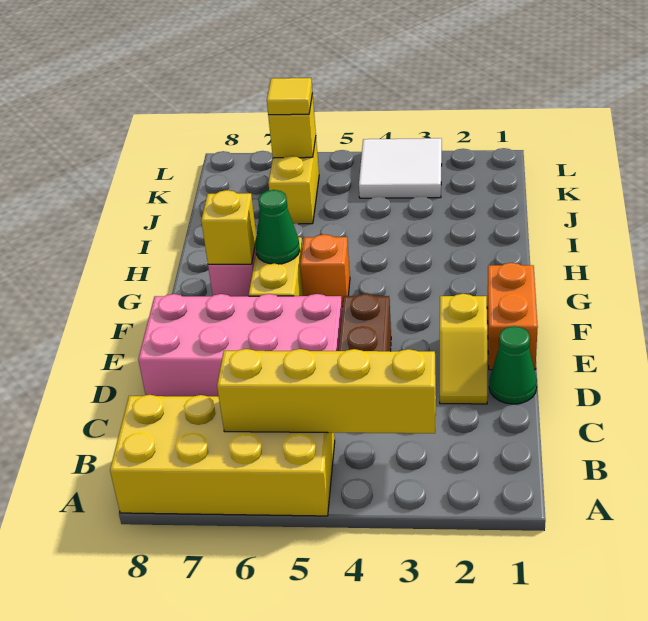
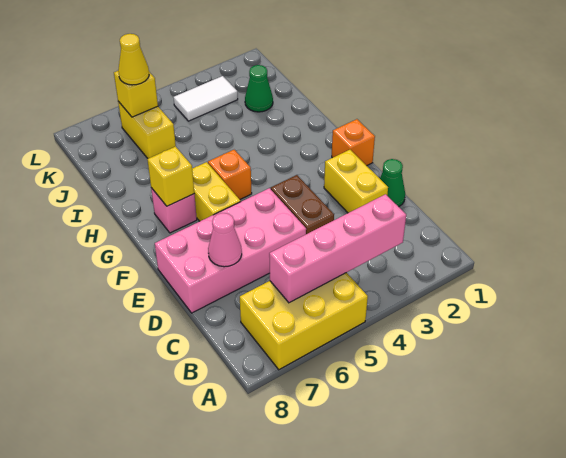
yellow brick A5:B8 level 1 -> yellow brick A5:B7 level 1
yellow brick B3:B6 level 2 -> pink brick B3:B6 level 2
yellow slope D2:E2 level 1 top E -> yellow brick D2:E2 level 1
none -> pink cone D7 level 2
orange brick E1:F1 level 1 -> orange brick F1 level 1
green cone G6 level 2 -> green cone J2 level 1
white tile K3:L4 level 1 -> white tile K3:K4 level 1
yellow tile K6 level 3 -> yellow cone K6 level 3

